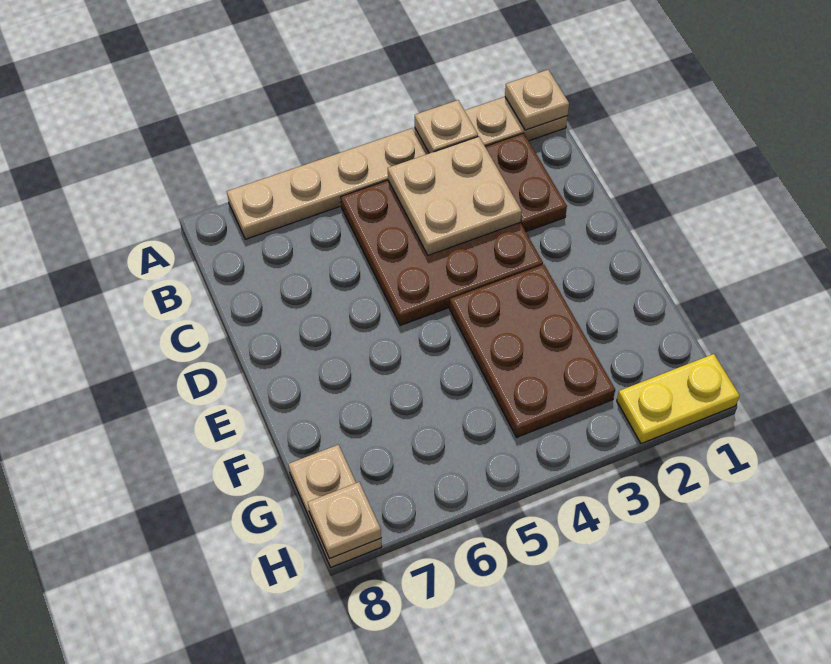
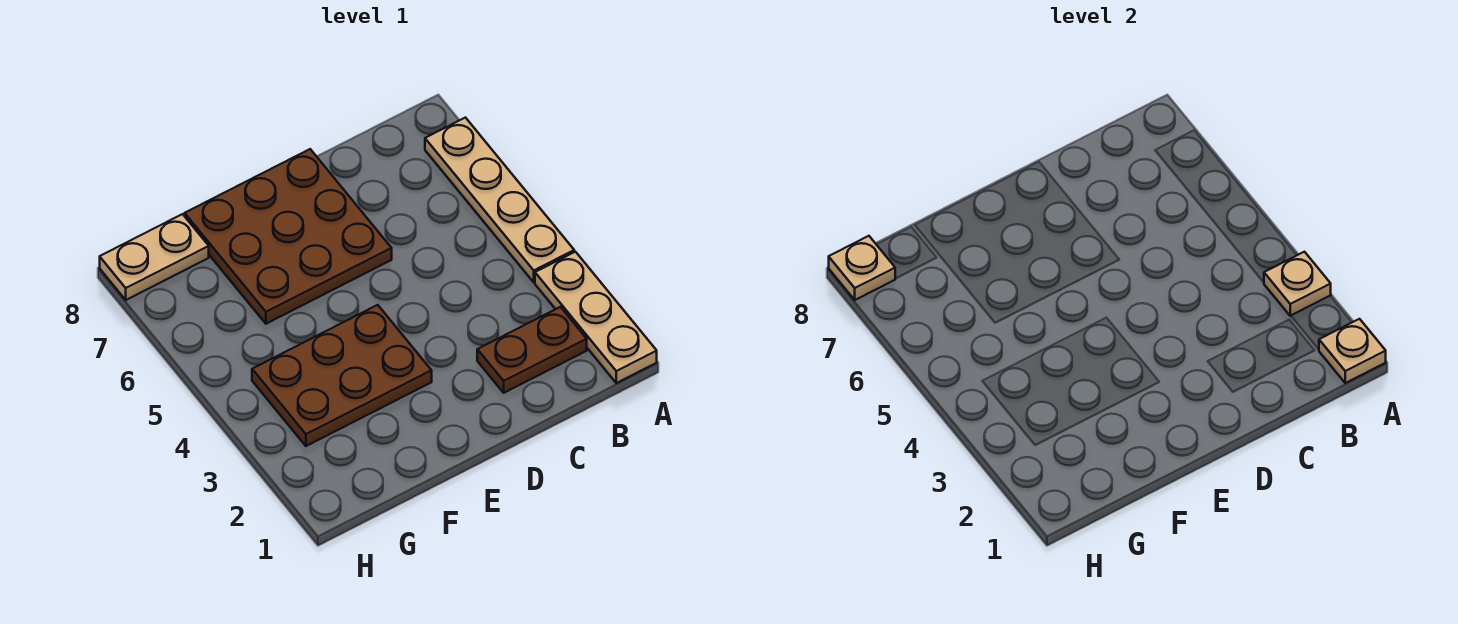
brown plate B3:D5 level 1 -> brown plate D6:F8 level 1
tan plate B3:C4 level 2 -> none
yellow plate H1:H2 level 1 -> none

